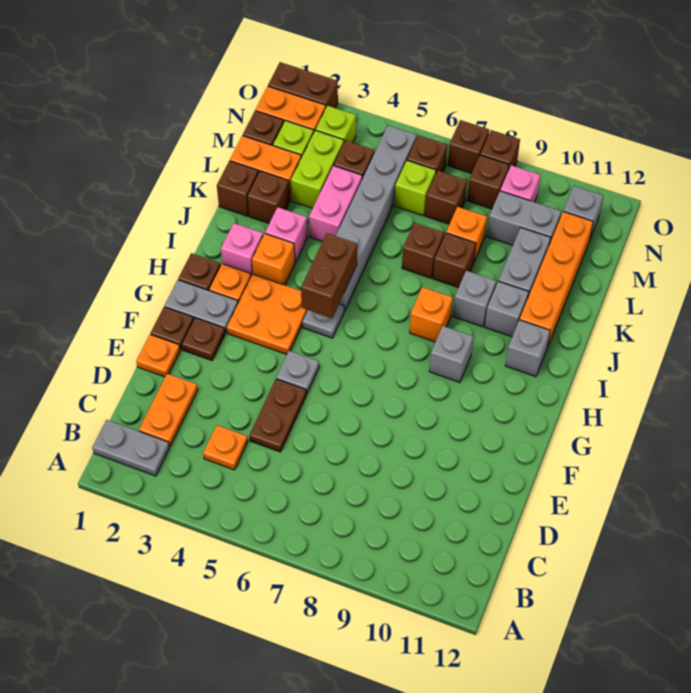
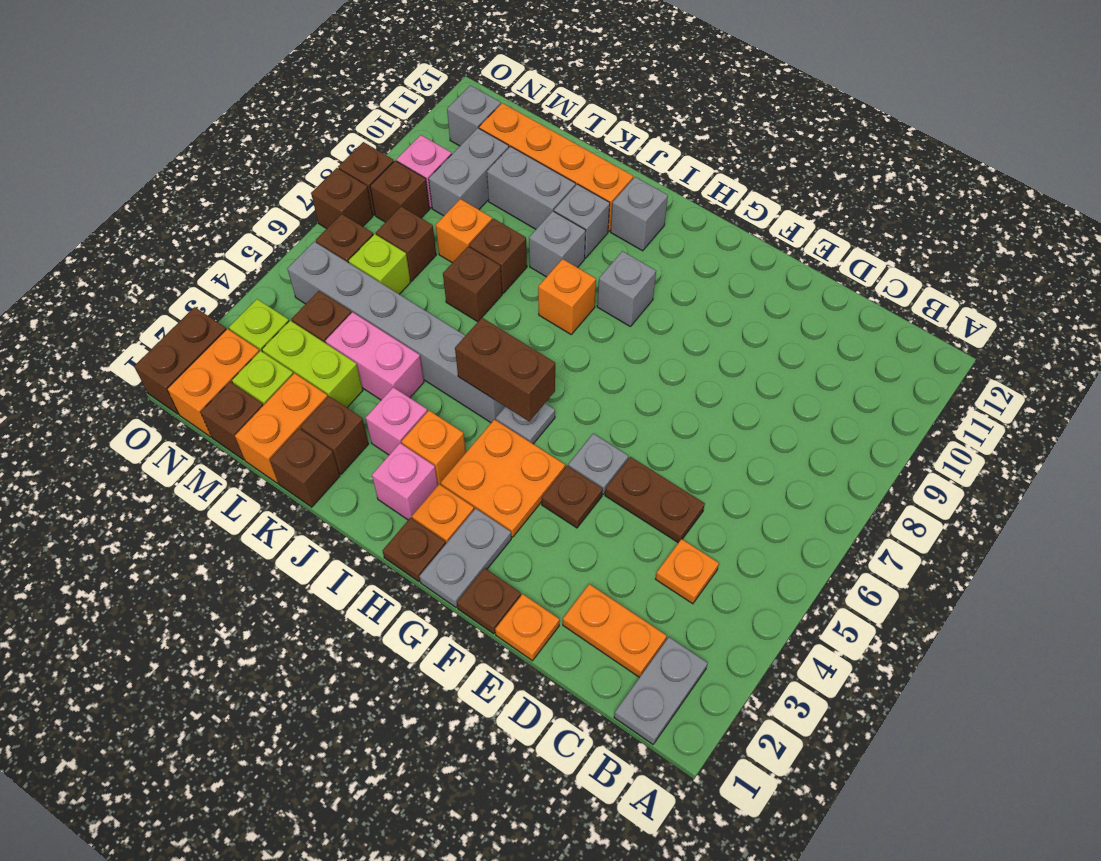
brown plate F2 level 1 -> brown plate F4 level 1

